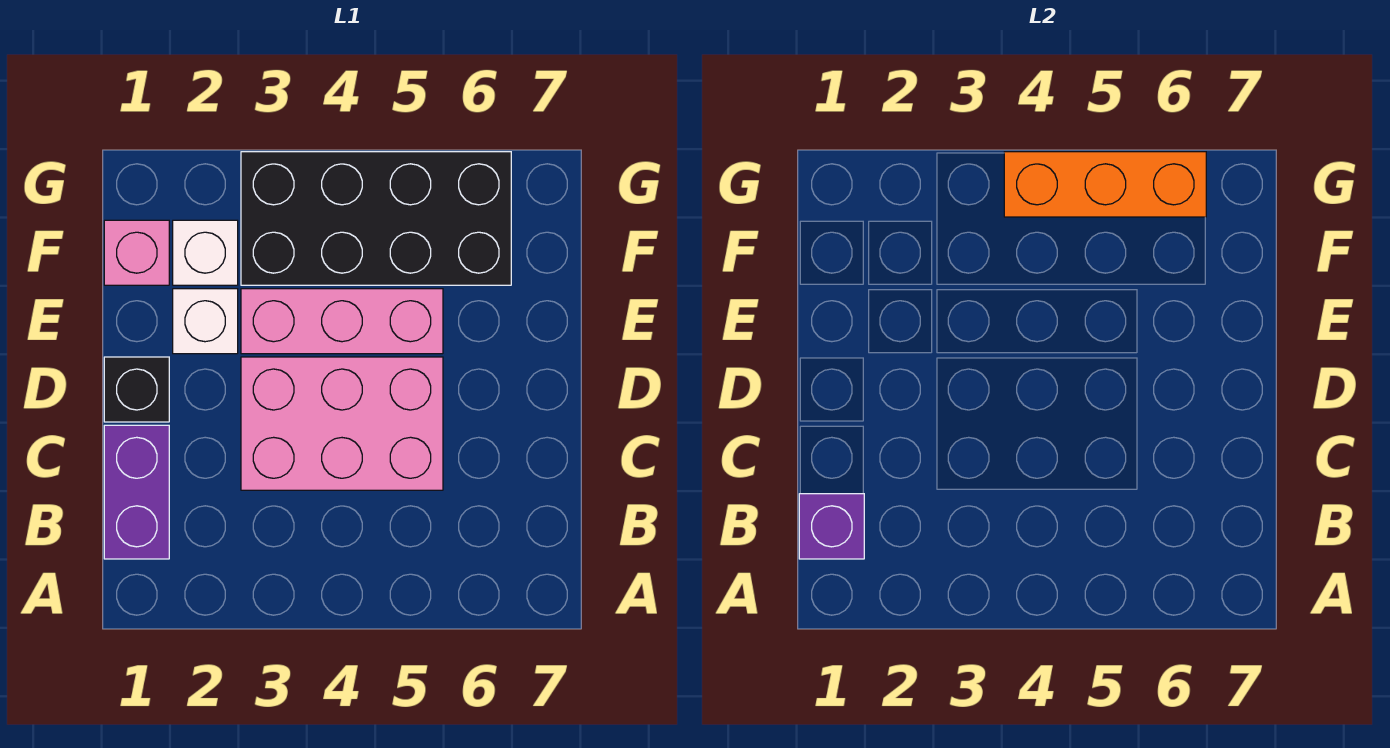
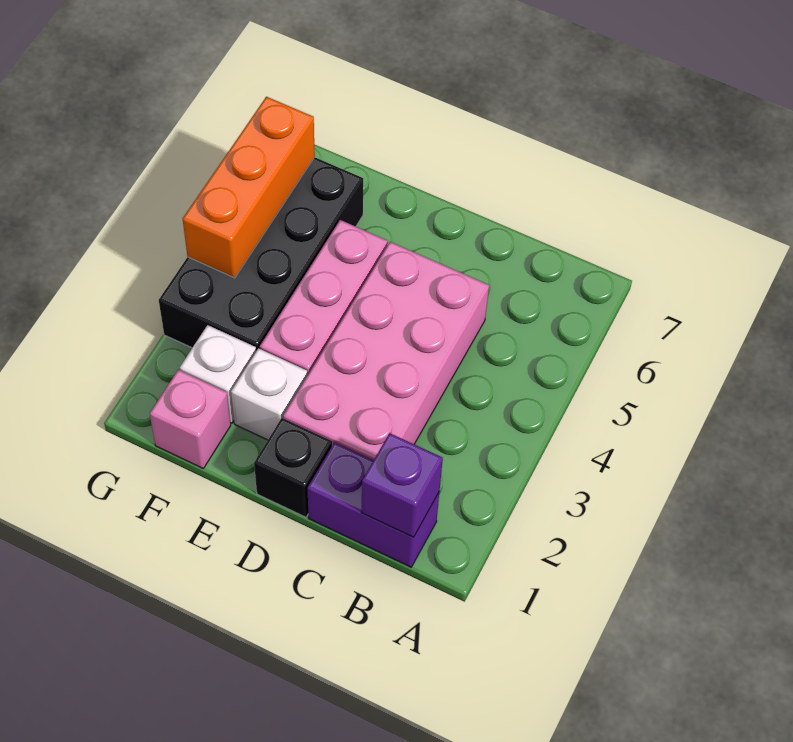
pink brick C3:D5 level 1 -> pink brick C2:D5 level 1

